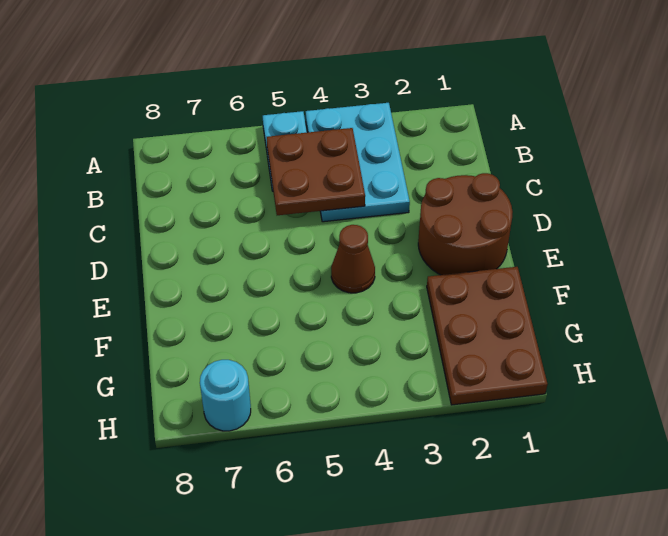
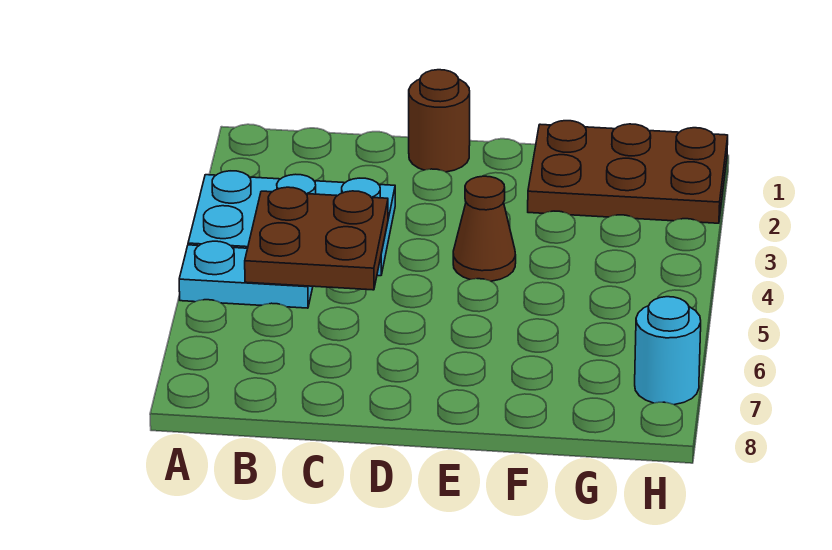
brown round brick D1:E2 level 1 -> brown round brick D1 level 1

